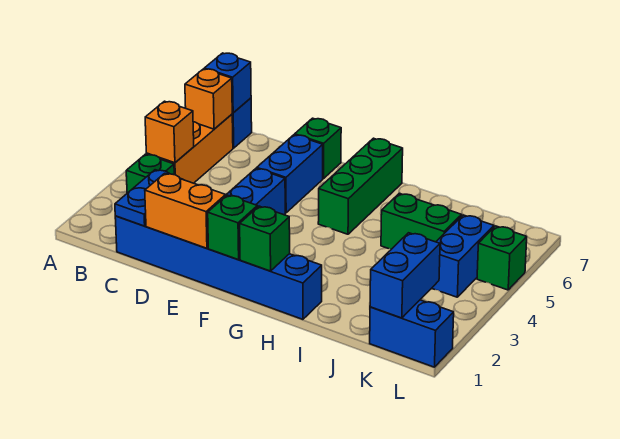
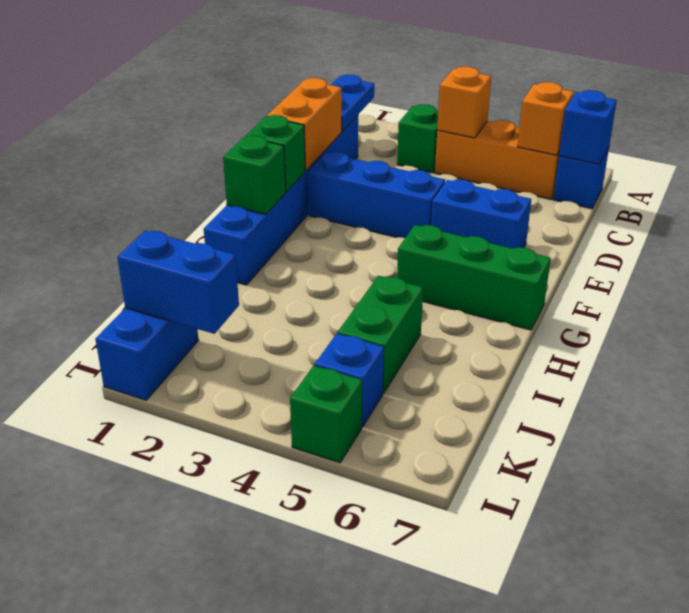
blue plate C1:C2 level 2 -> blue plate B1:C1 level 2
green brick E7 level 1 -> none
blue brick K4:K5 level 1 -> blue brick K5 level 1

